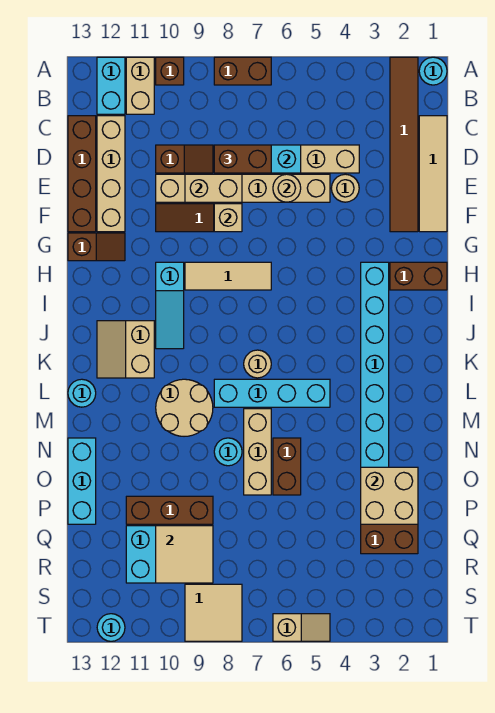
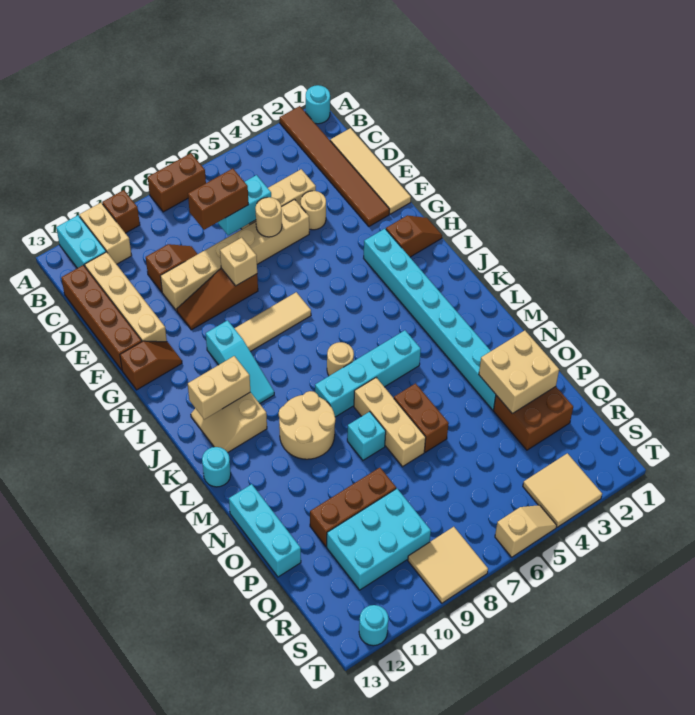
tan brick E8:E9 level 2 -> tan brick J11:J12 level 2
brown brick H1:H2 level 1 -> brown slope H1:H2 level 1 top 2
cyan round brick N8 level 1 -> cyan brick N8 level 1
tan tile Q9:R10 level 2 -> tan tile S3:T4 level 1

